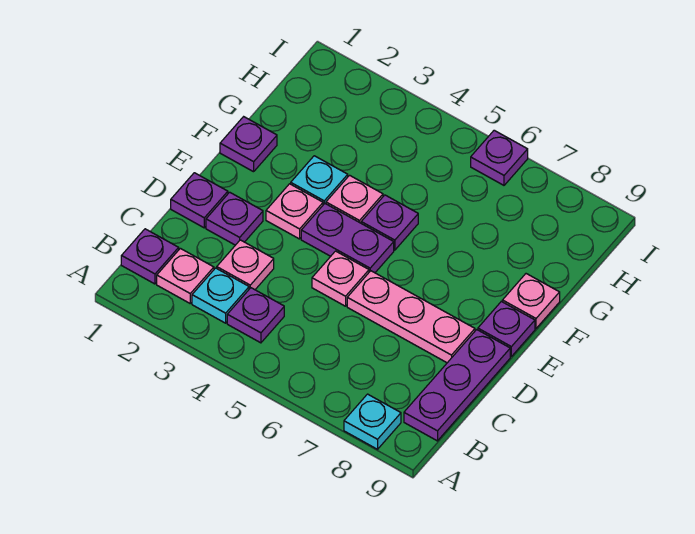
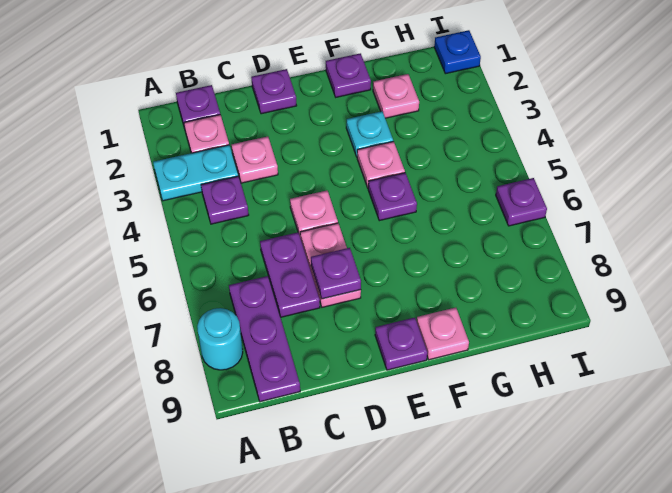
cyan plate A8 level 1 -> cyan round brick A8 level 1
cyan plate B3 level 1 -> cyan plate A3:B3 level 1
purple plate B9:D9 level 1 -> purple plate B7:B9 level 1
purple plate D2 level 1 -> purple plate D7 level 2
pink plate D6:D8 level 1 -> pink plate D6:D7 level 1
pink plate E3 level 1 -> pink plate G2 level 1
purple plate E4:E5 level 1 -> purple plate C6:C7 level 1
none -> blue plate I1 level 1

